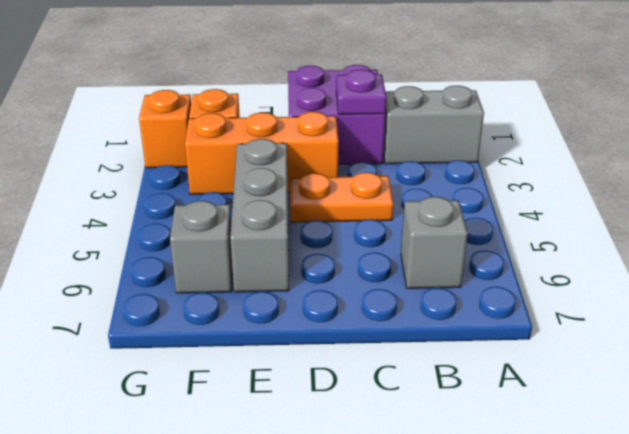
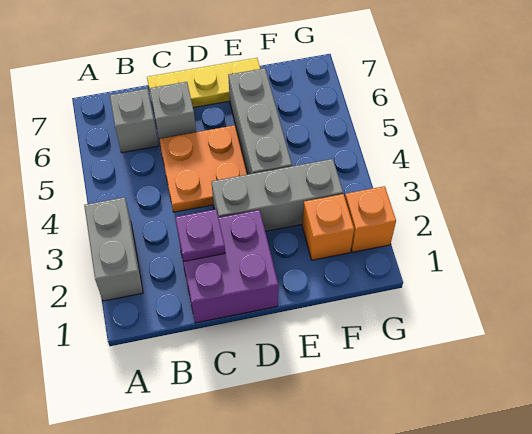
grey brick A2:B2 level 1 -> grey brick A2:A3 level 1
orange plate C4:D4 level 1 -> orange plate C4:D5 level 1
none -> yellow plate C7:E7 level 1
orange brick D3:F3 level 1 -> grey brick D3:F3 level 1
grey brick F6 level 1 -> grey brick C6 level 1

